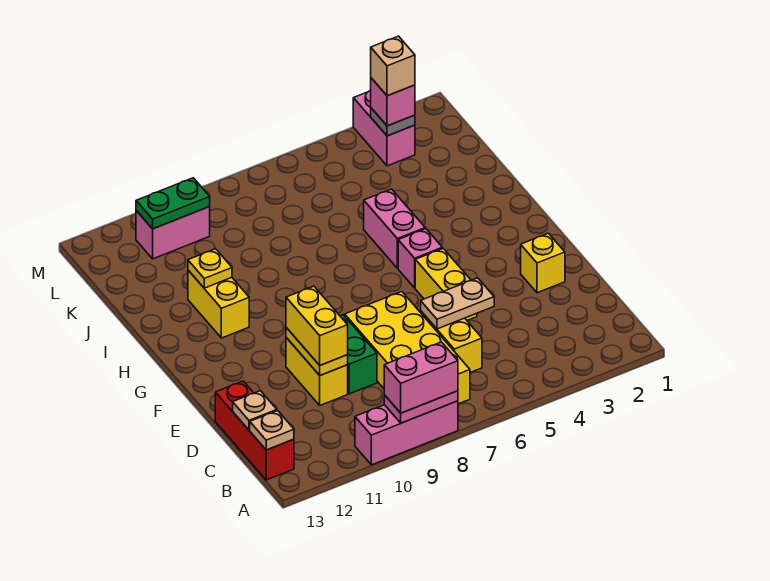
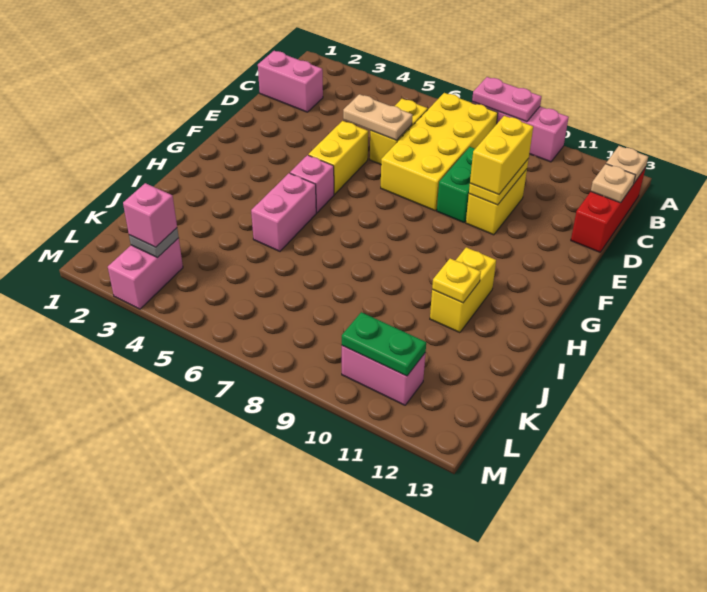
pink brick A8:A9 level 3 -> pink brick C1:C2 level 1
yellow brick E2 level 1 -> none
tan brick L3 level 4 -> none

